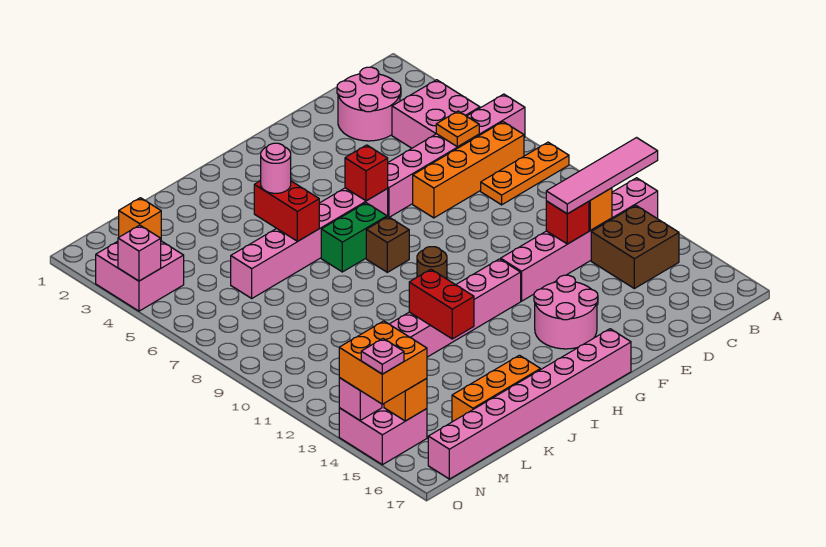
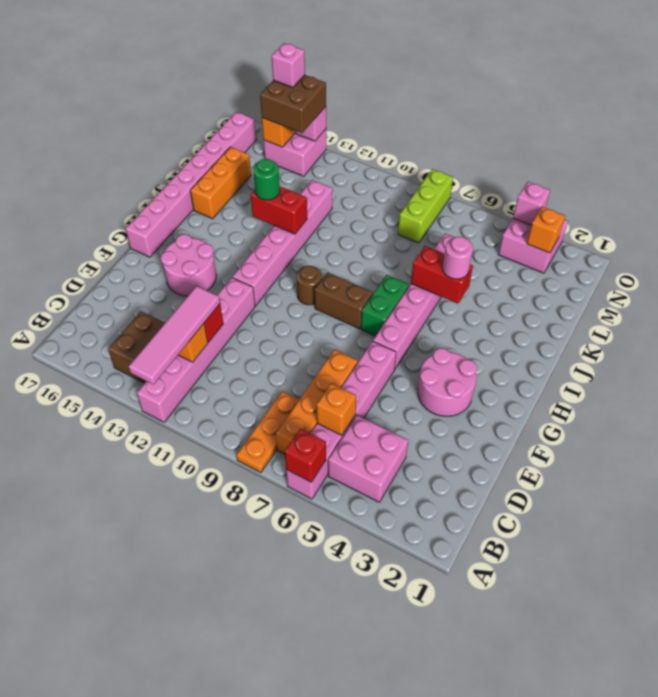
pink round brick C2:D3 level 1 -> pink round brick F3:G4 level 1
orange plate C6 level 2 -> orange brick C6 level 2
red brick G6 level 2 -> red brick A6 level 2
brown brick H8 level 1 -> brown brick H8:H9 level 1
none -> green round brick J13 level 3
none -> lime brick M8:O8 level 1
orange brick N14:O15 level 3 -> brown brick N14:O15 level 3
pink plate O15 level 4 -> pink brick O15 level 4

